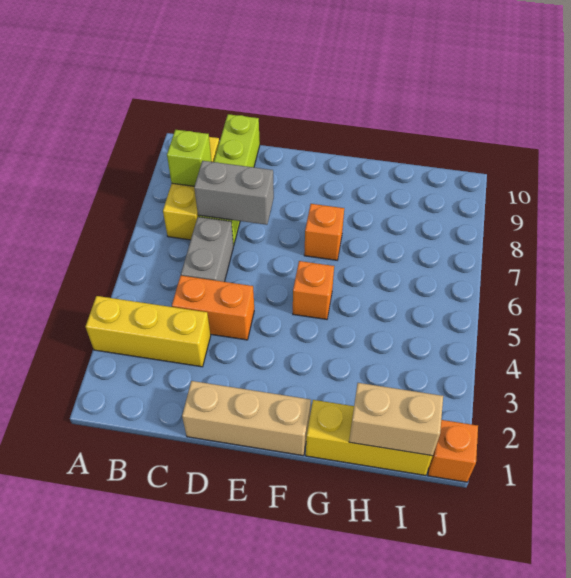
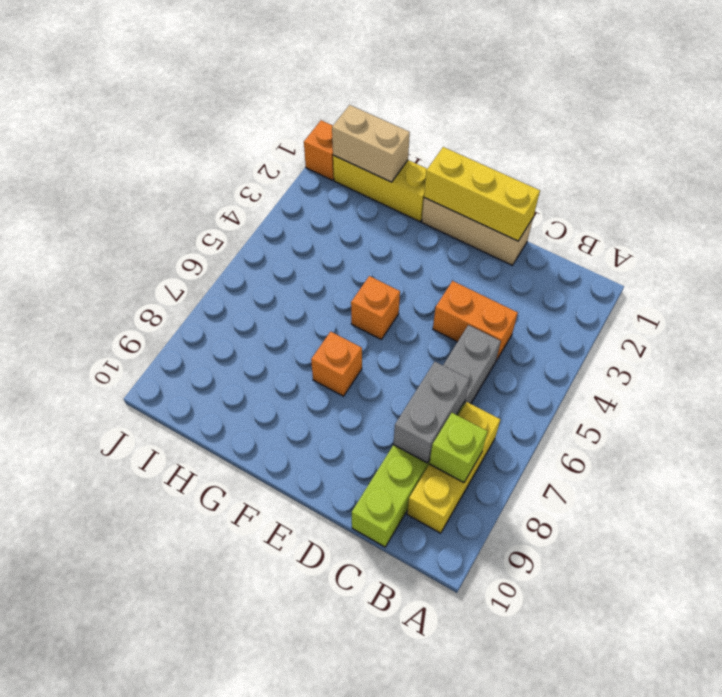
yellow brick A3:C3 level 1 -> yellow brick D1:F1 level 2
grey brick C7:D7 level 2 -> grey brick C7:C8 level 2

